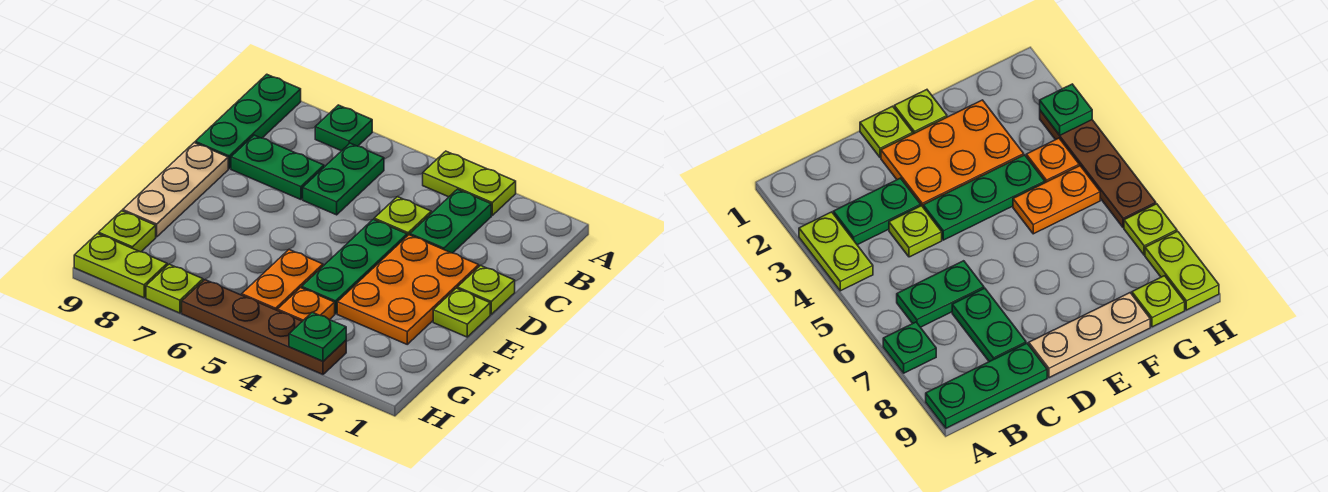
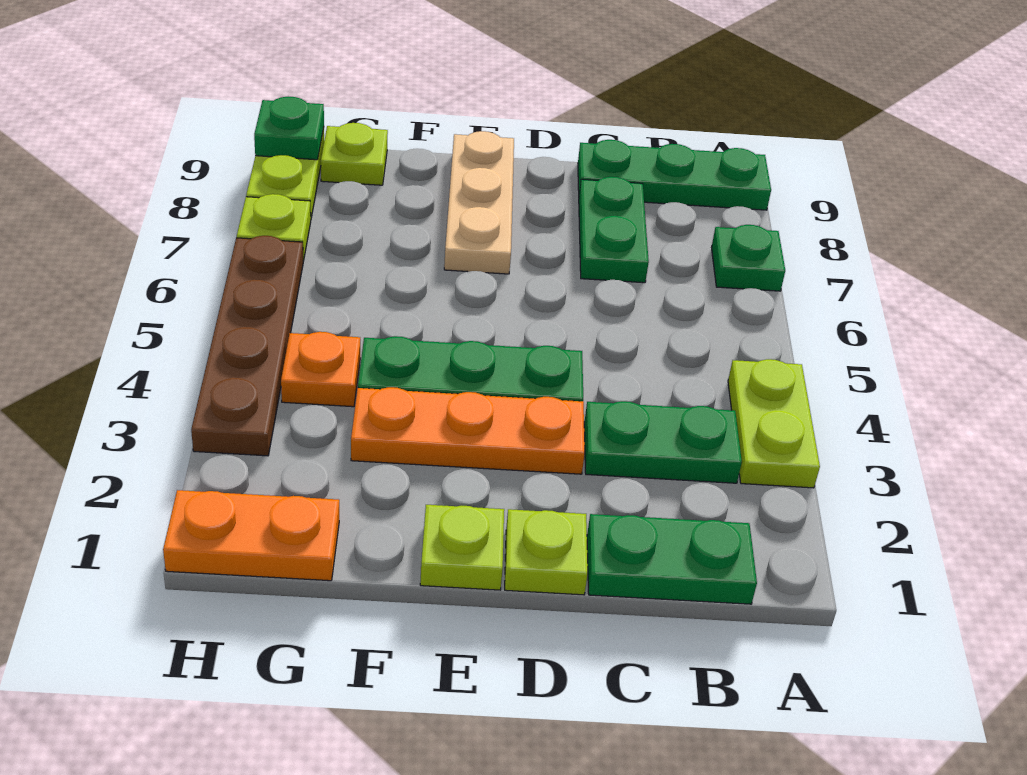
green plate B6:C6 level 1 -> green plate B1:C1 level 1
lime plate C4 level 1 -> none
orange plate D2:F3 level 1 -> orange plate D3:F3 level 1
tan plate D9:F9 level 1 -> tan plate E7:E9 level 1
orange plate F5:G5 level 1 -> orange plate G1:H1 level 1
green plate H3 level 2 -> green plate H9 level 2

